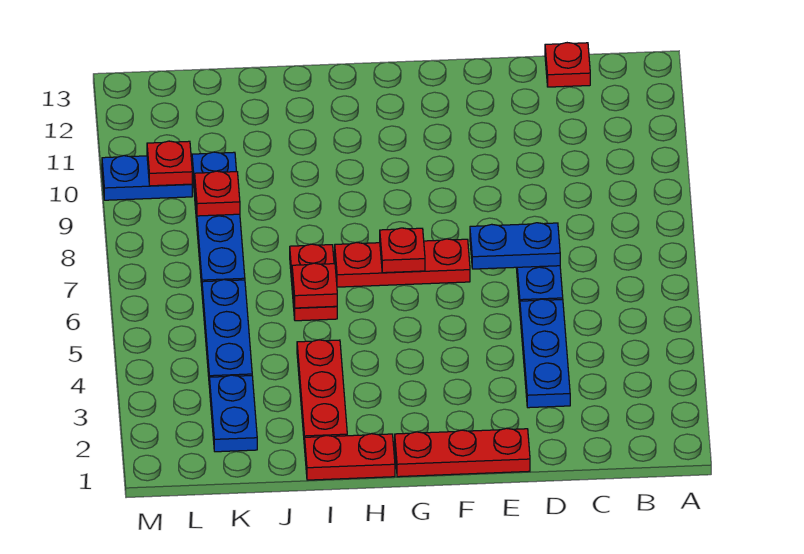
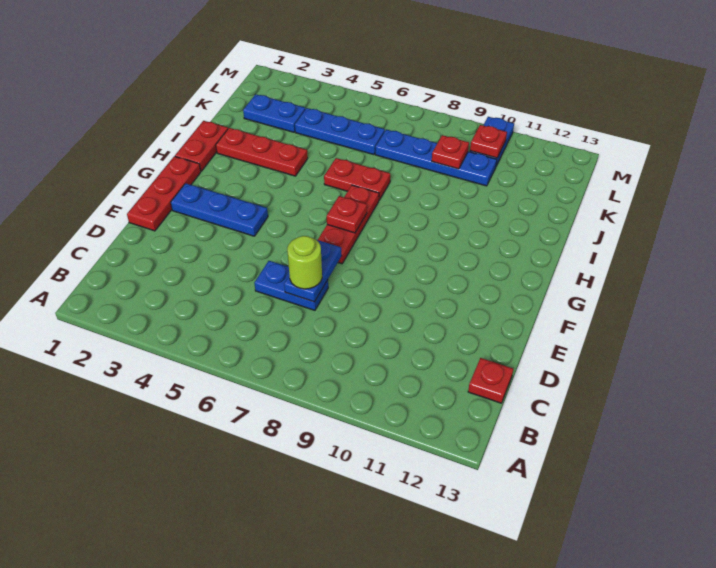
blue plate D3:D5 level 1 -> blue plate F2:F4 level 1
none -> lime round brick D7 level 3
red plate I6 level 2 -> none

